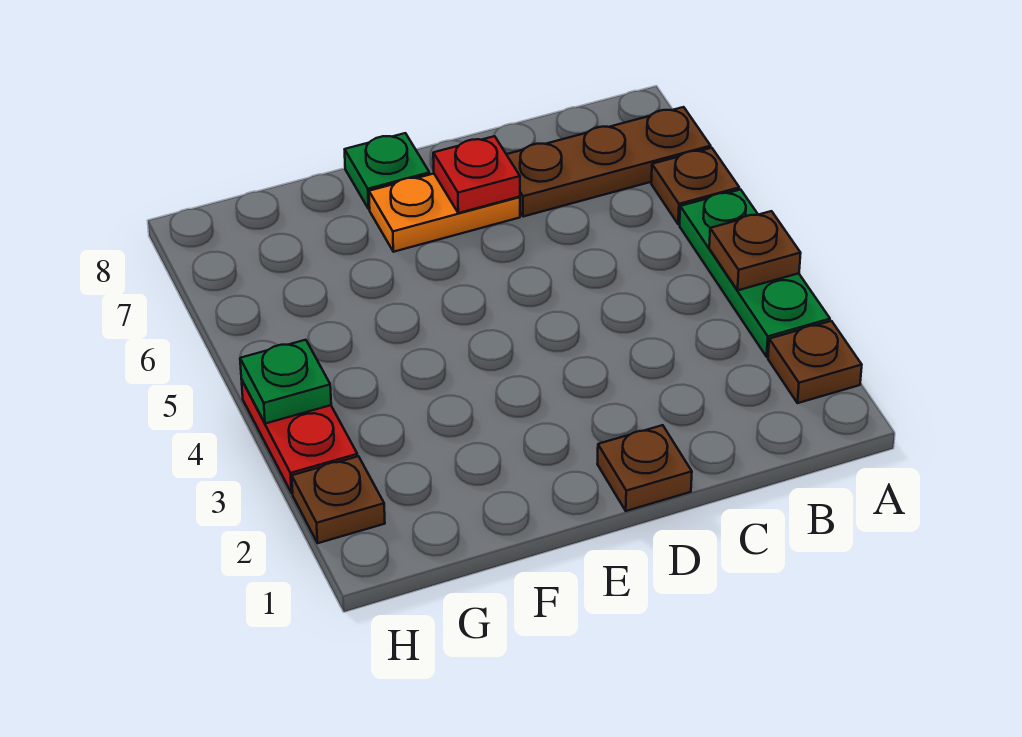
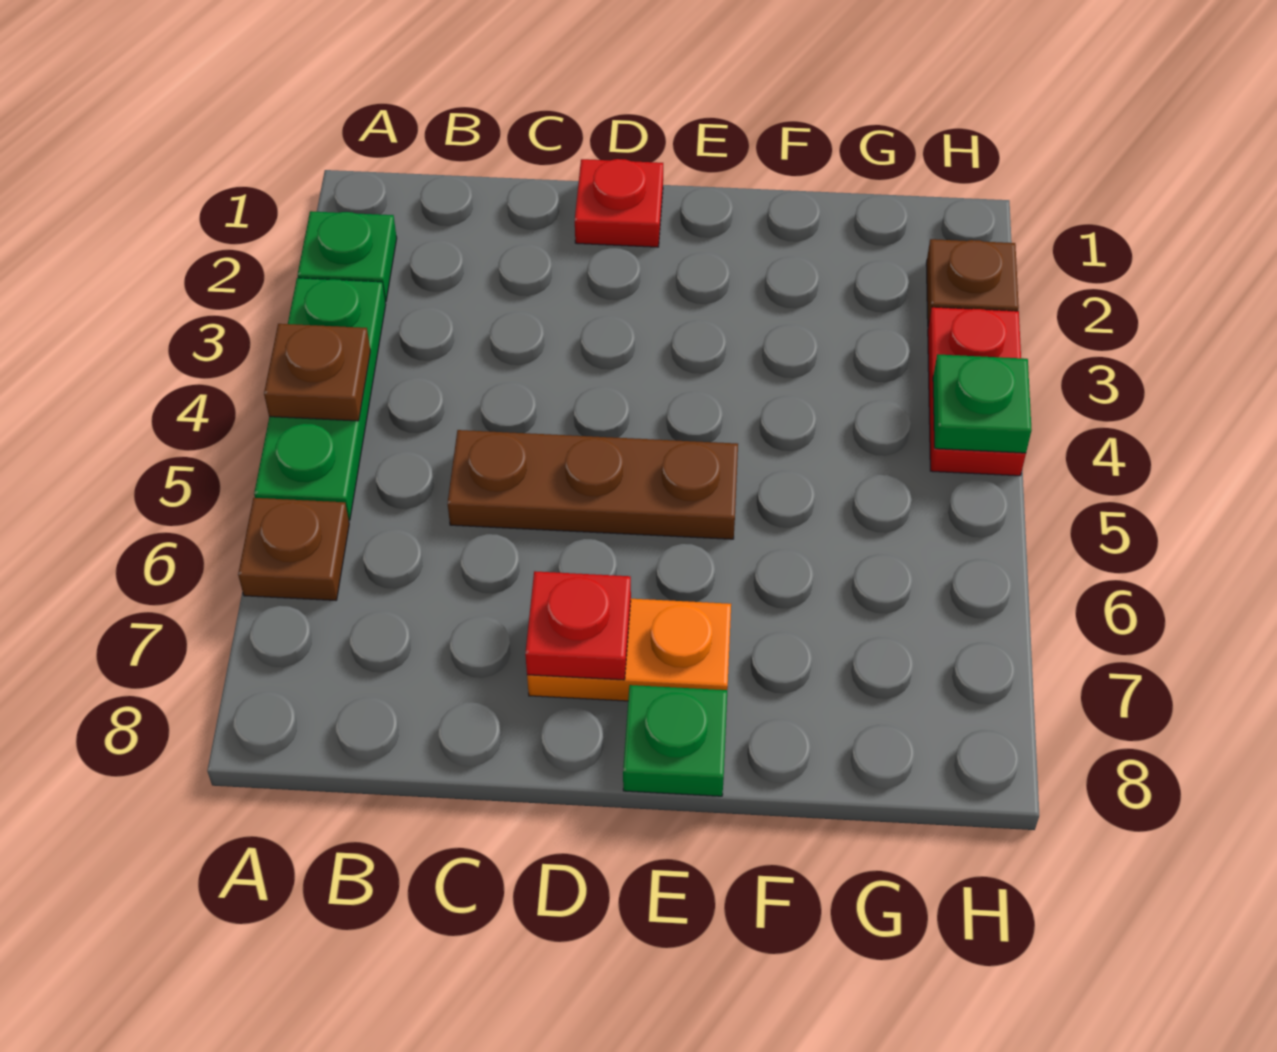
brown plate A2 level 1 -> green plate A2 level 1
brown plate A7:C7 level 1 -> brown plate C5:E5 level 1
brown plate D1 level 1 -> red plate D1 level 1

